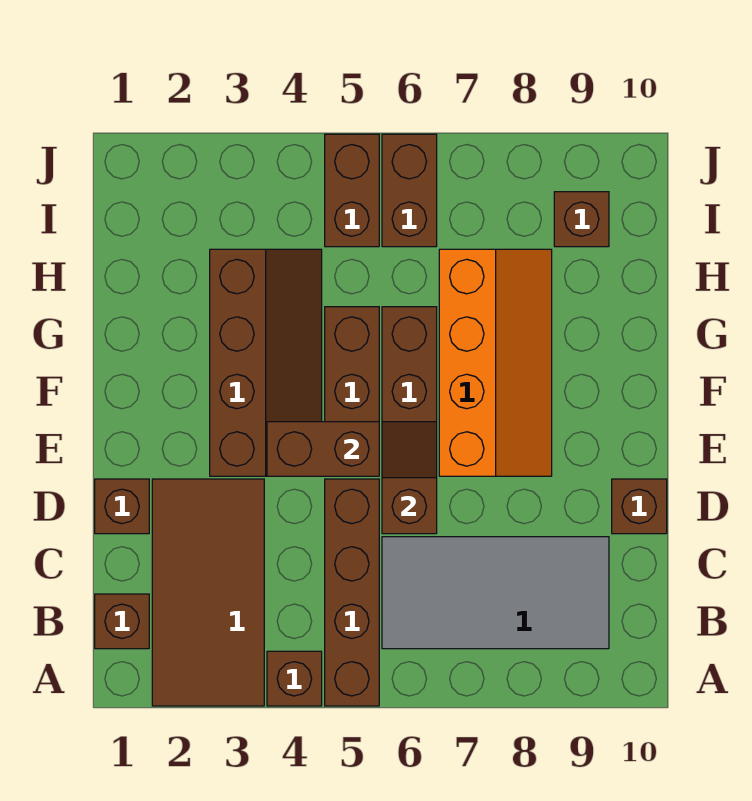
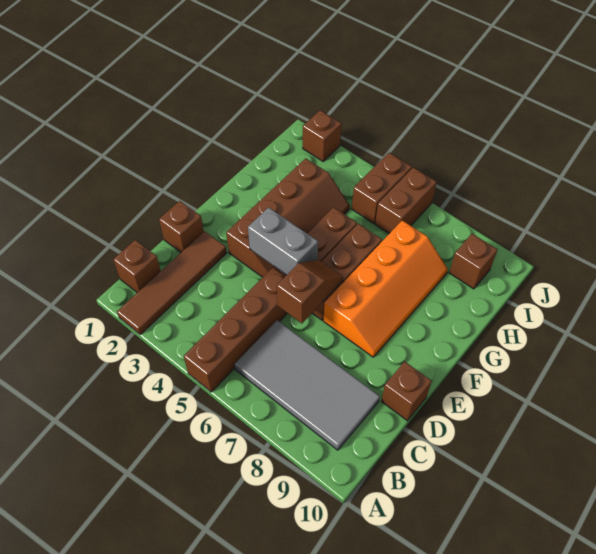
brown tile A2:D3 level 1 -> brown tile A2:D2 level 1
brown brick A4 level 1 -> brown brick J2 level 1
brown brick E4:E5 level 2 -> grey brick E4:E5 level 2

